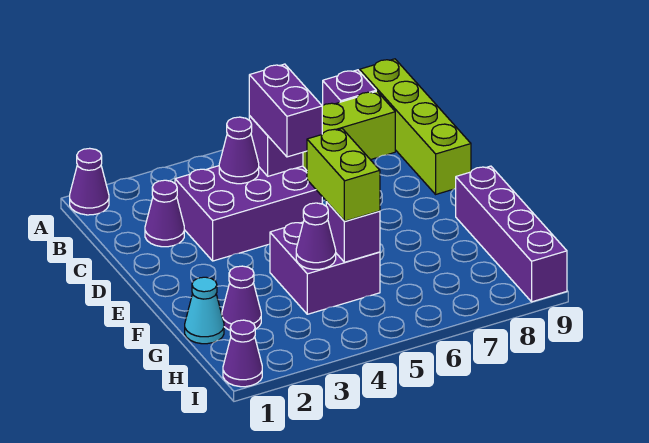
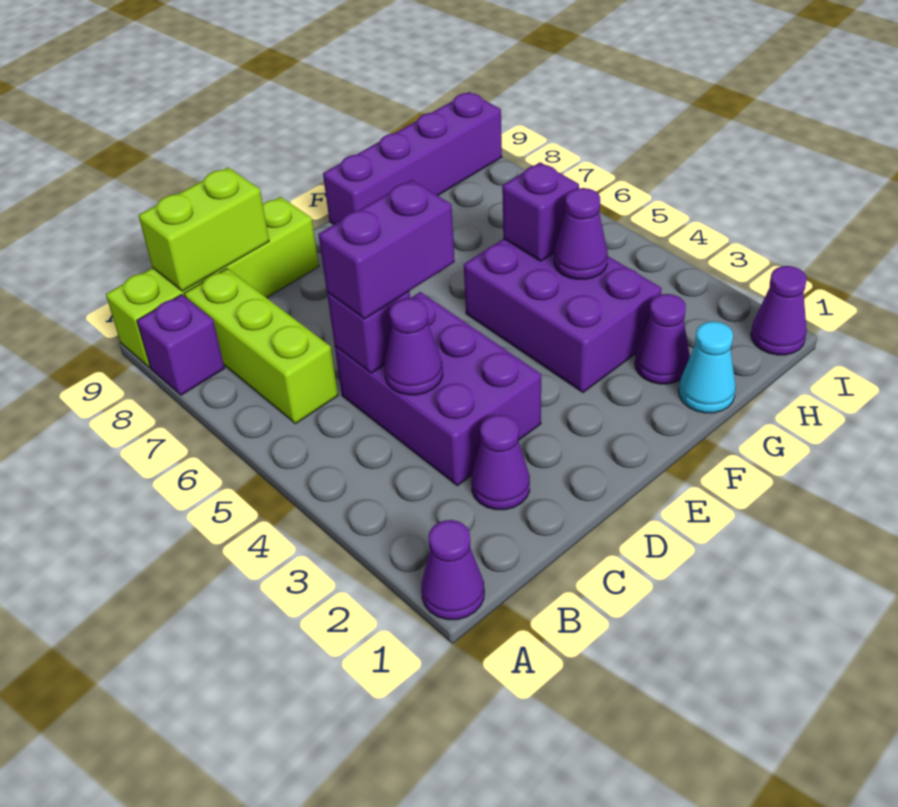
purple brick F4:G5 level 1 -> purple brick F3:G5 level 1
lime brick F5:G5 level 3 -> lime brick B9:C9 level 2

